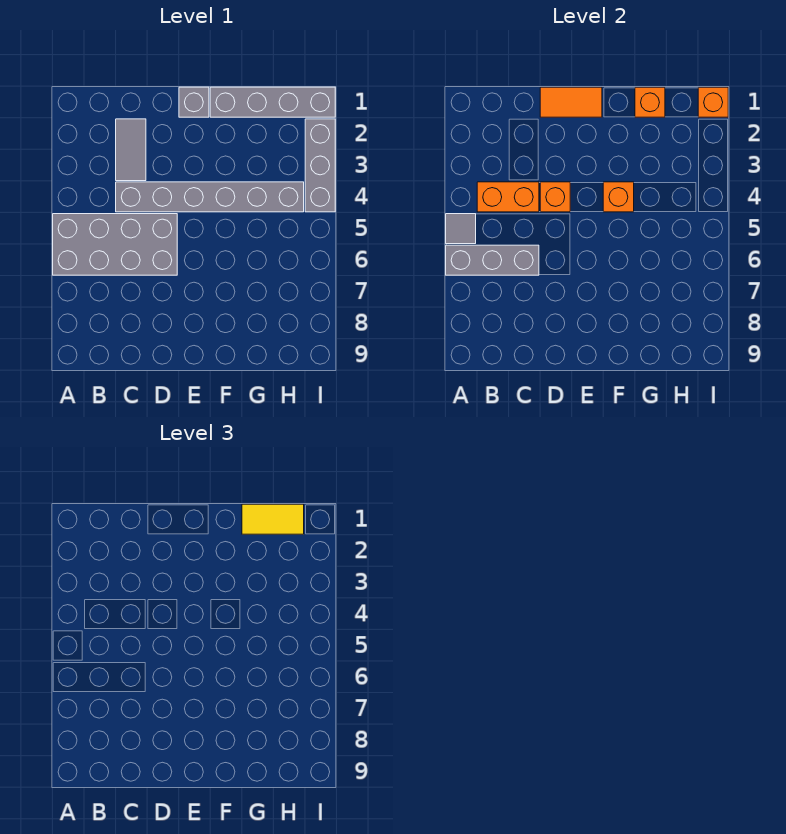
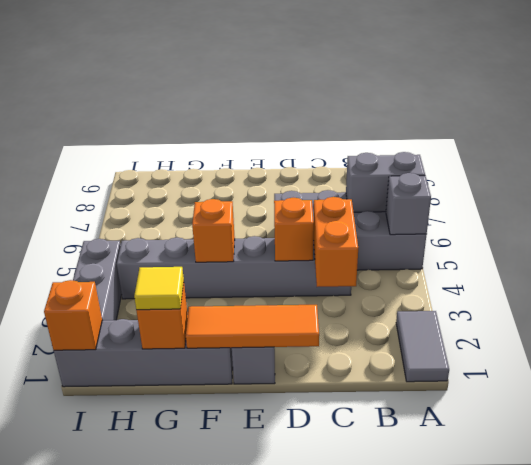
grey tile A5 level 2 -> grey brick A5 level 2
grey brick A6:C6 level 2 -> grey brick A6:B6 level 2
orange brick B4:C4 level 2 -> orange brick C3:C4 level 2
grey tile C2:C3 level 1 -> grey tile A1:A2 level 1
orange tile D1:E1 level 2 -> orange tile D1:F1 level 2
yellow tile G1:H1 level 3 -> yellow tile G1 level 3

